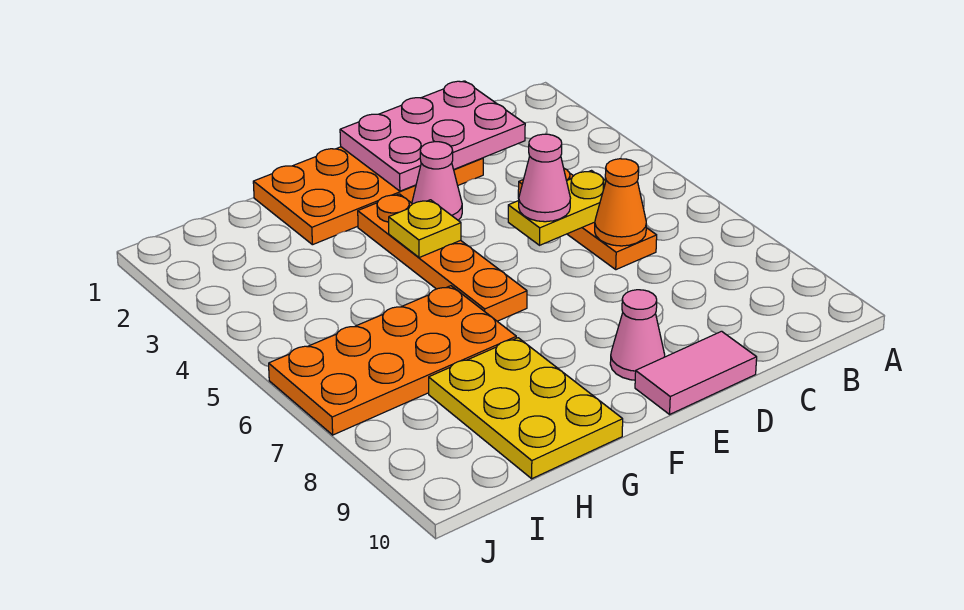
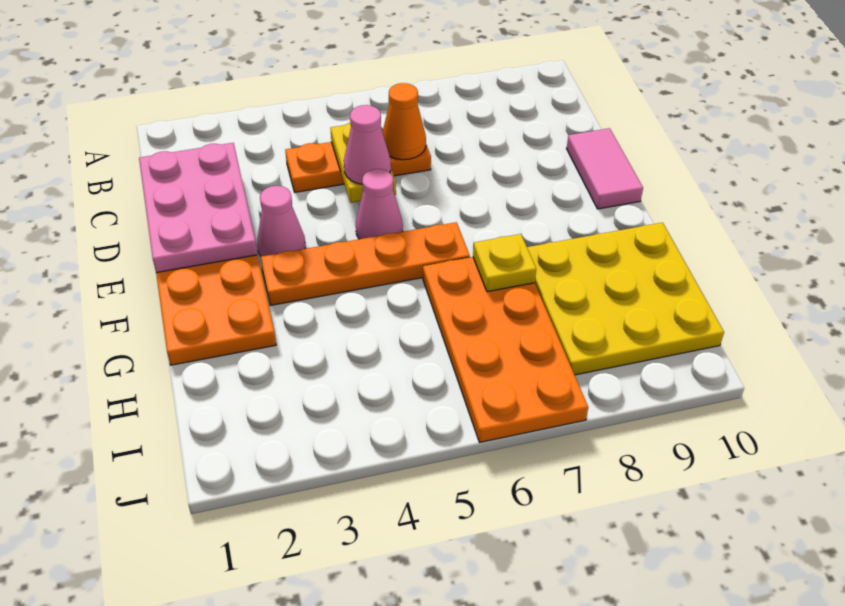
pink cone E9 level 1 -> pink cone E5 level 1
yellow plate F4 level 2 -> yellow plate G7 level 2
yellow plate G8:H10 level 1 -> yellow plate G8:I10 level 1

